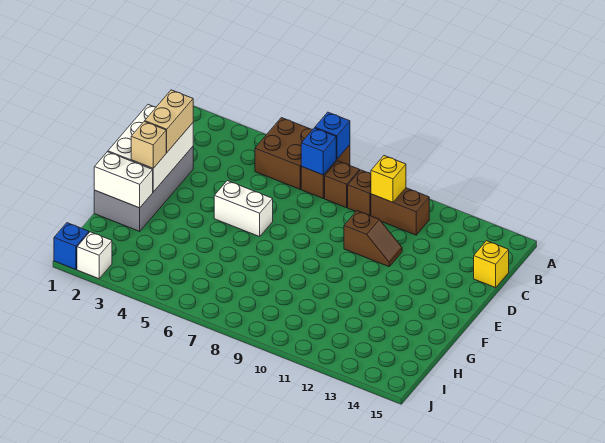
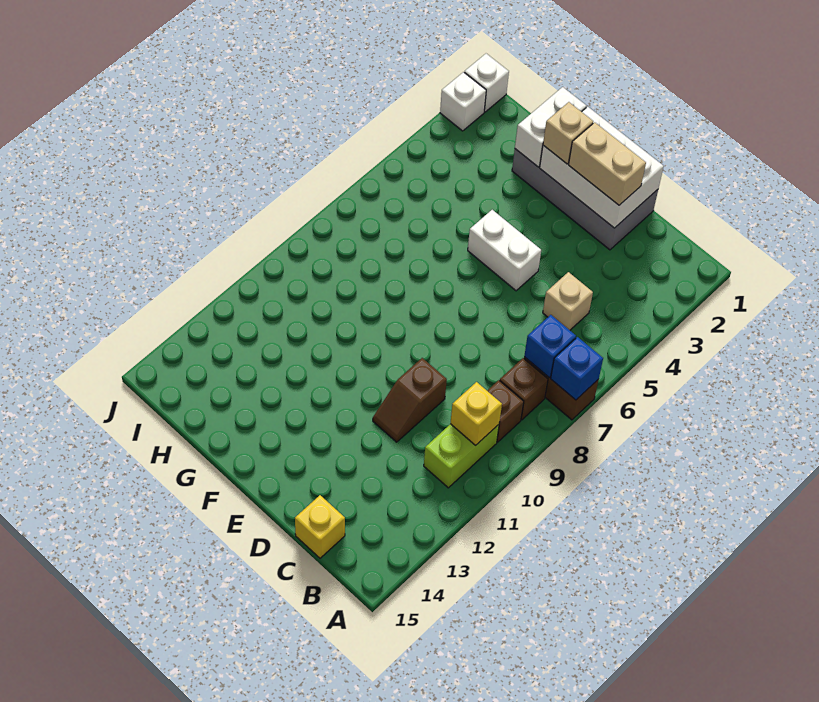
brown brick A5:B6 level 1 -> none
brown brick B10:B11 level 1 -> lime brick B10:B11 level 1
none -> tan brick C5 level 1
white brick E5:E6 level 1 -> white brick E5:F5 level 1
blue brick J1 level 1 -> white brick J1 level 1

